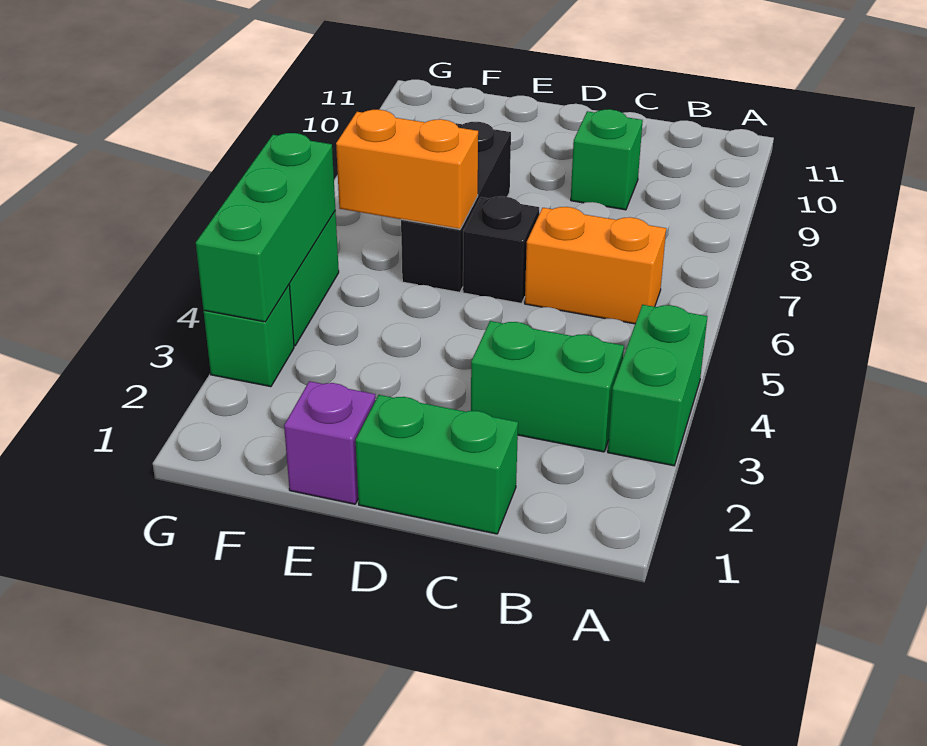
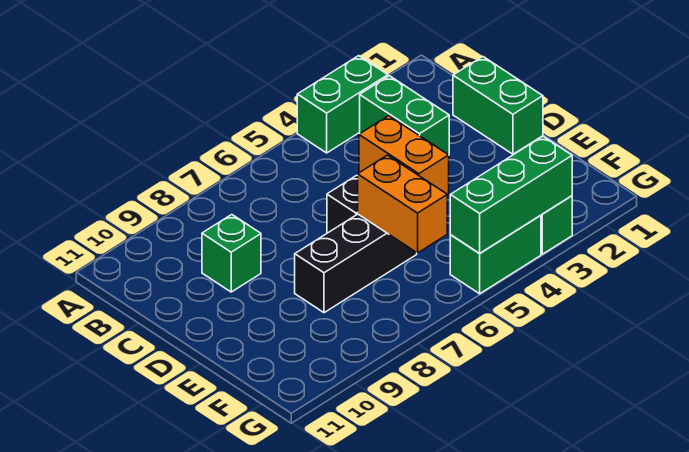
orange brick B6:C6 level 1 -> orange brick C4:D4 level 1
purple brick E1 level 1 -> none

